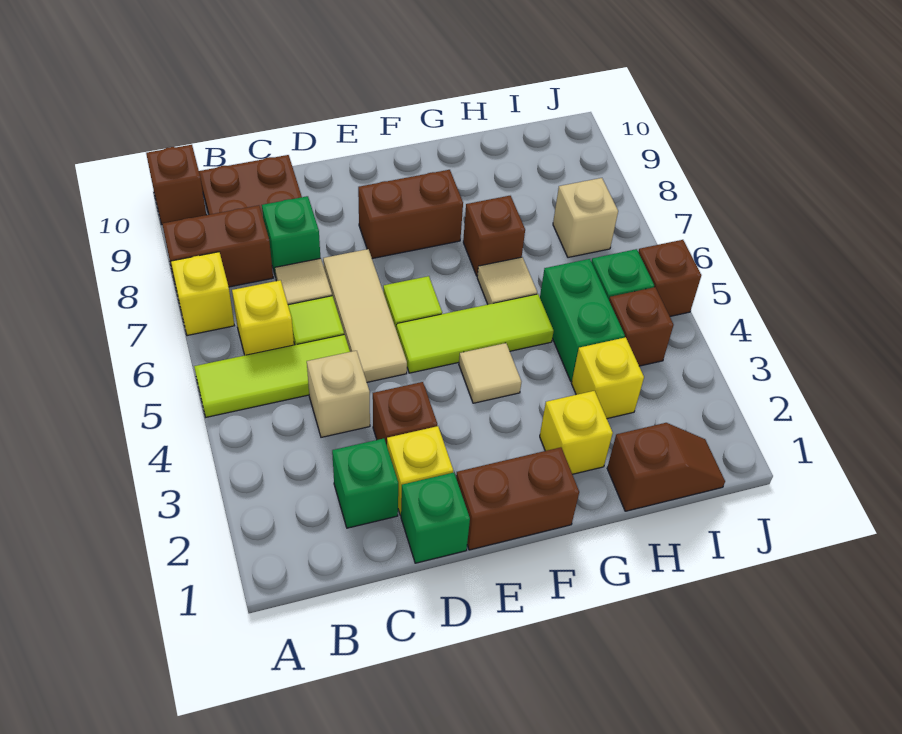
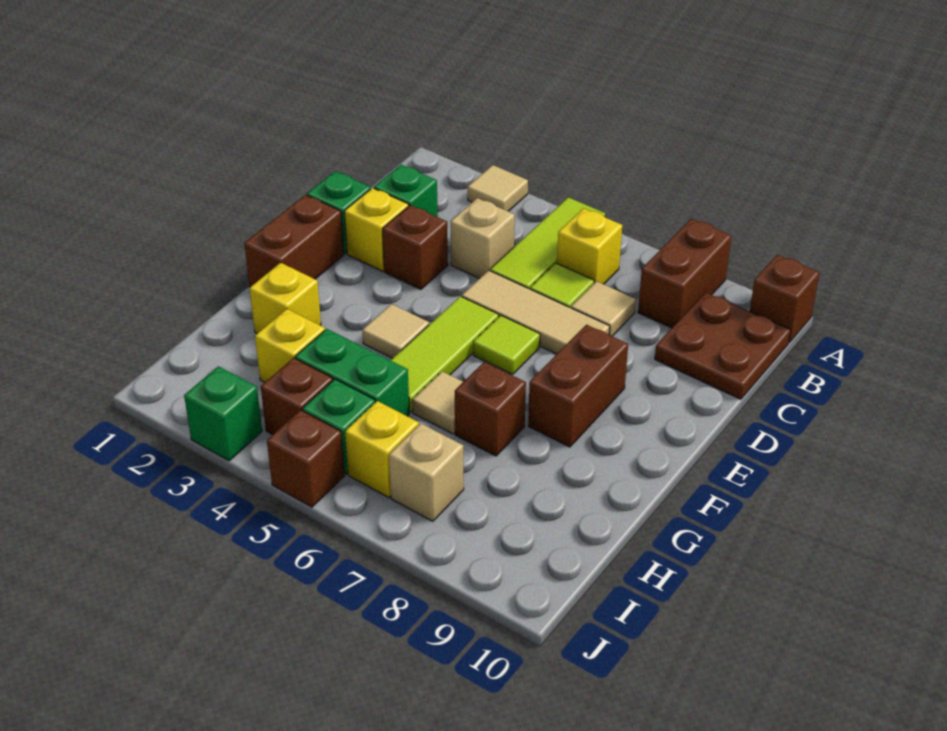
none -> tan tile A3 level 1
yellow brick A7 level 1 -> yellow brick I6 level 1
green brick C8 level 1 -> green brick J3 level 1
brown slope H1:I1 level 1 top H -> none

